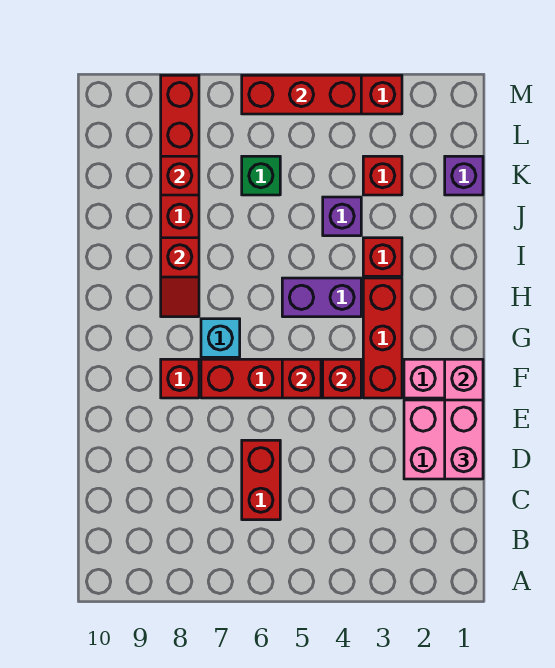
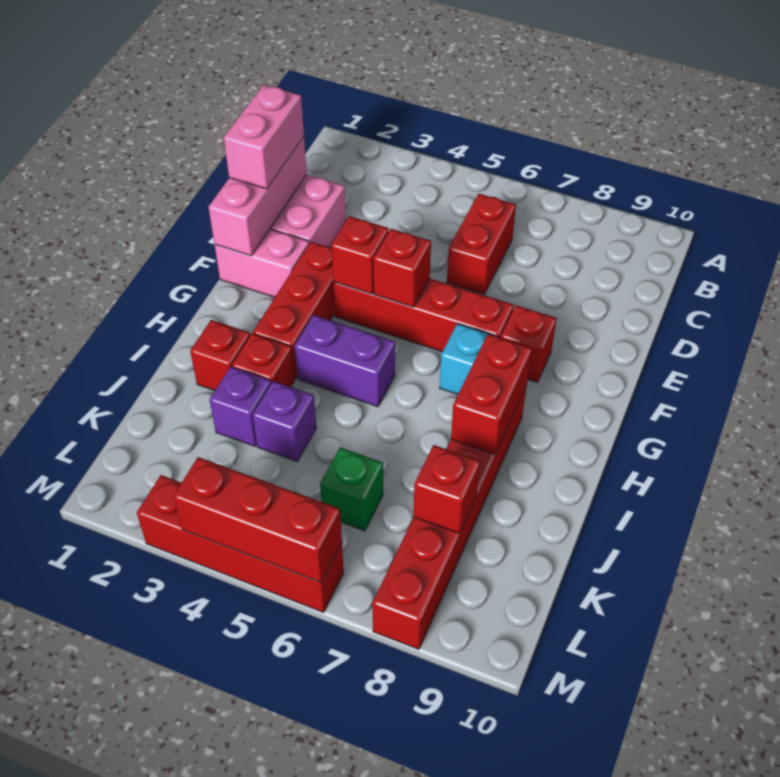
red slope H8:I8 level 2 top I -> red brick H8:I8 level 2
purple brick K1 level 1 -> purple brick J3 level 1
red brick K3 level 1 -> red brick I2 level 1

